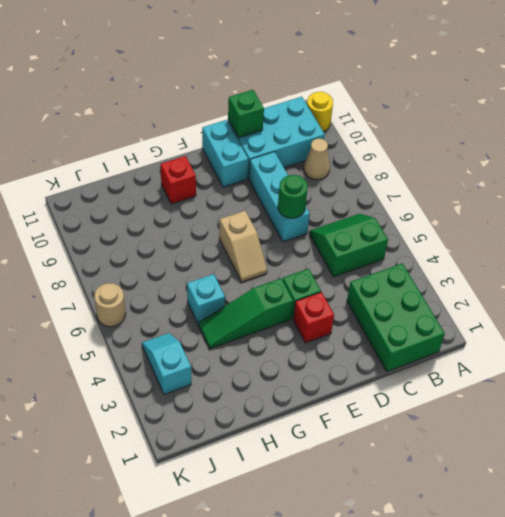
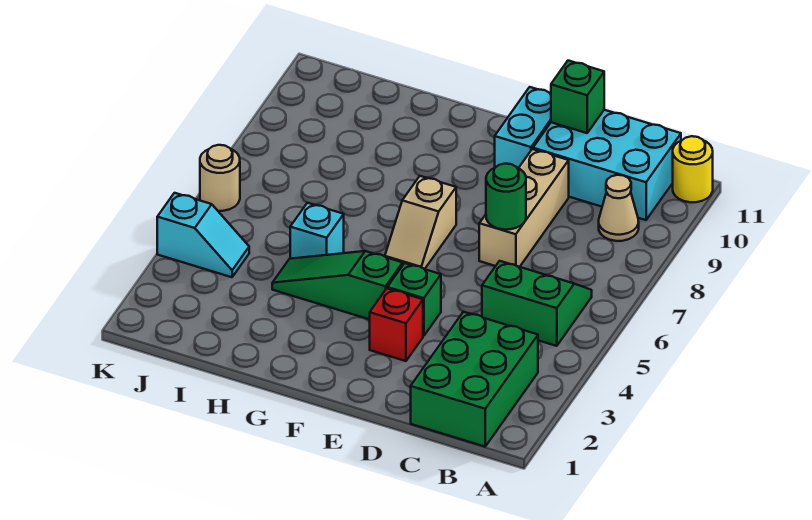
cyan brick D7:D9 level 1 -> tan brick D7:D9 level 1
red brick G10 level 1 -> none
cyan slope J3:J4 level 1 top 3 -> cyan slope J4:K4 level 1 top K

